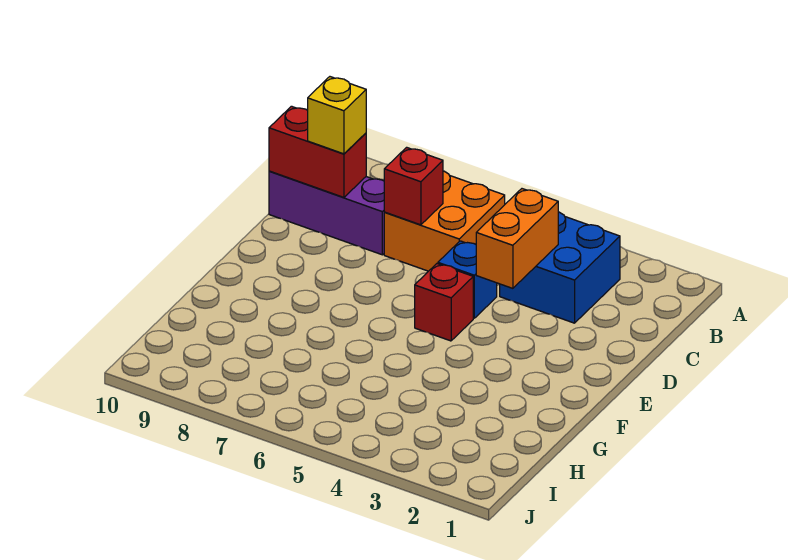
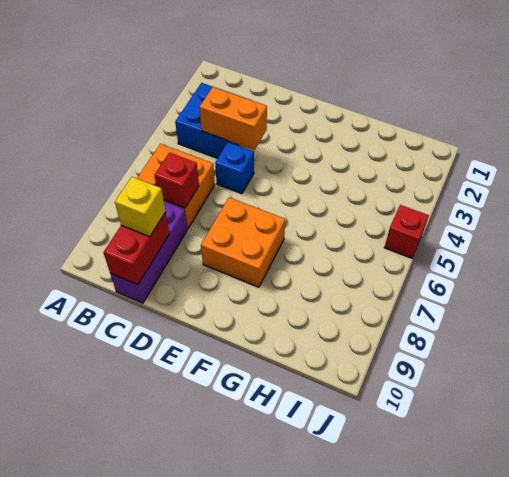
red brick E5 level 1 -> red brick J5 level 1
none -> orange brick E7:F8 level 1

